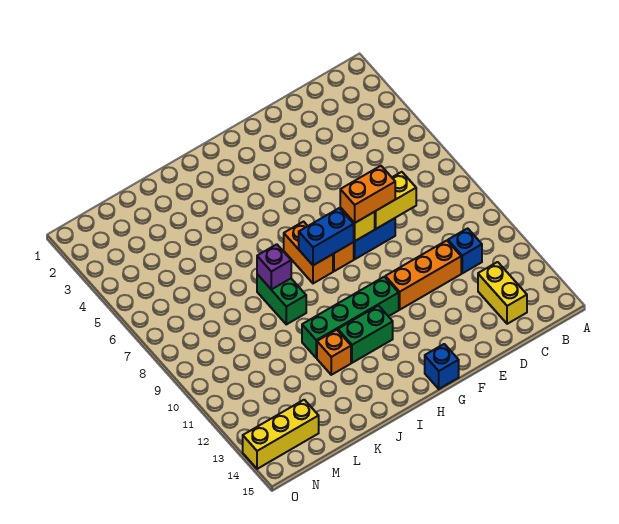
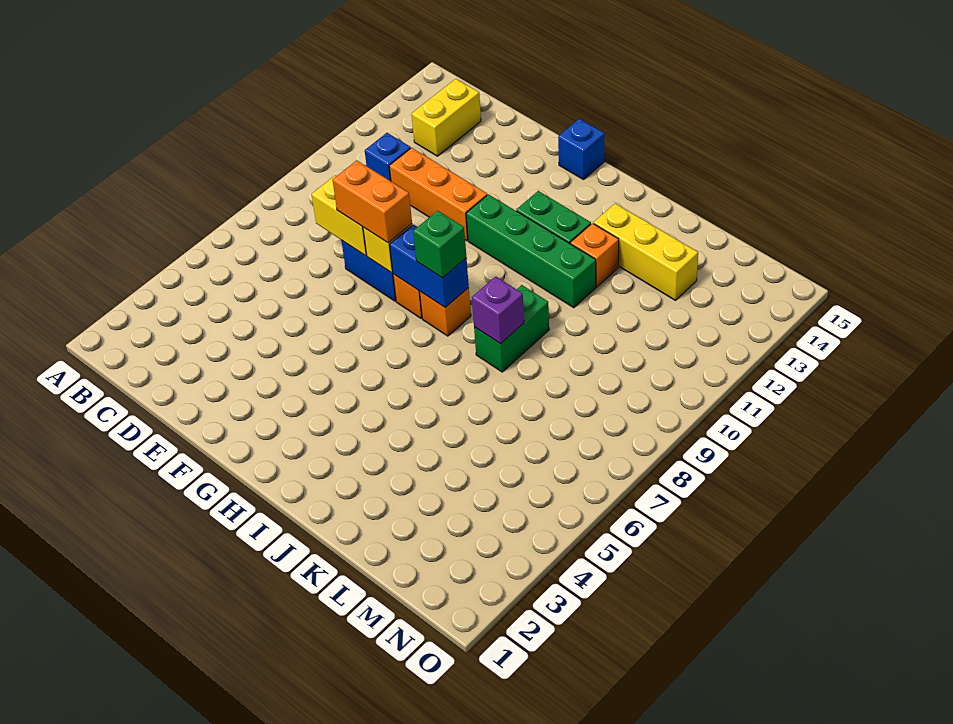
orange brick H7:H8 level 1 -> orange brick H8 level 1
none -> green brick H8 level 3
yellow brick M14:O14 level 1 -> yellow brick J13:L13 level 1

